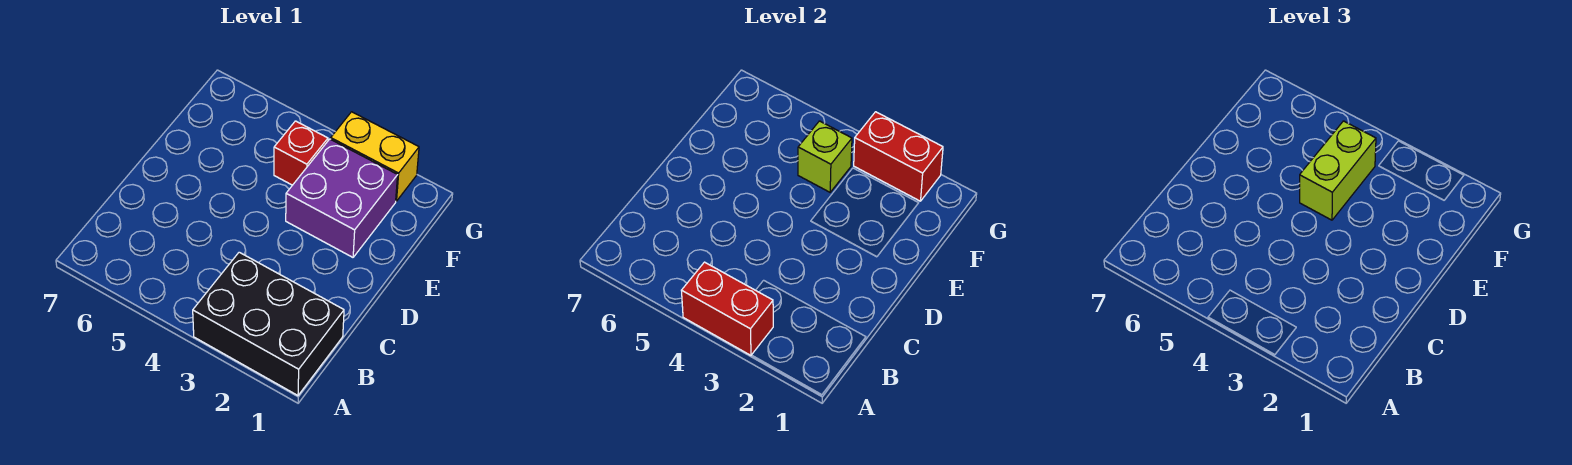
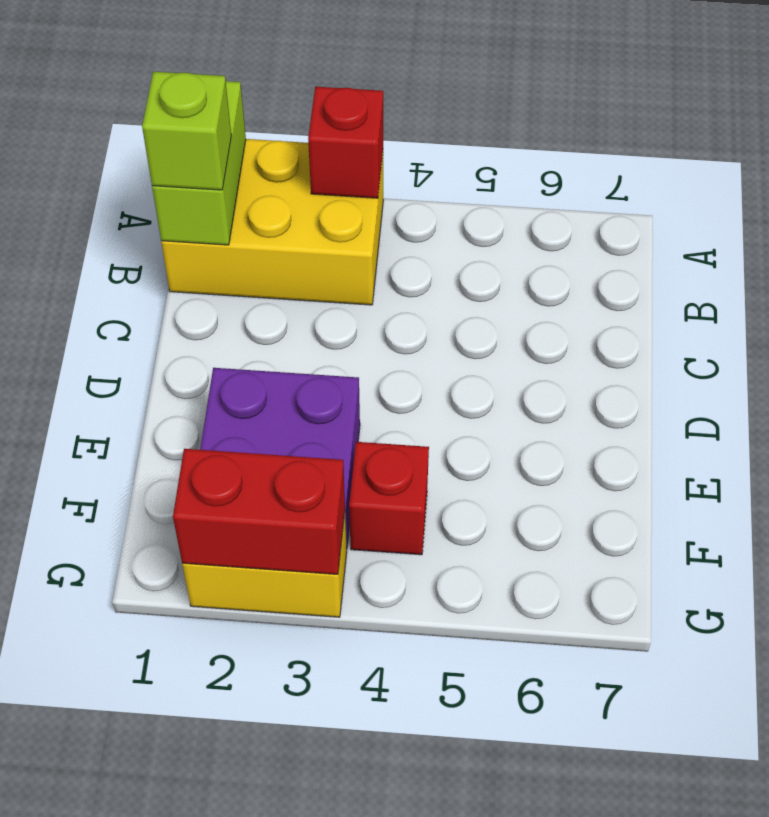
black brick A1:B3 level 1 -> yellow brick A1:B3 level 1
red brick A3:A4 level 2 -> red brick A3 level 2
lime brick E4:F4 level 3 -> lime brick A1:B1 level 2
lime brick F4 level 2 -> lime brick B1 level 3

